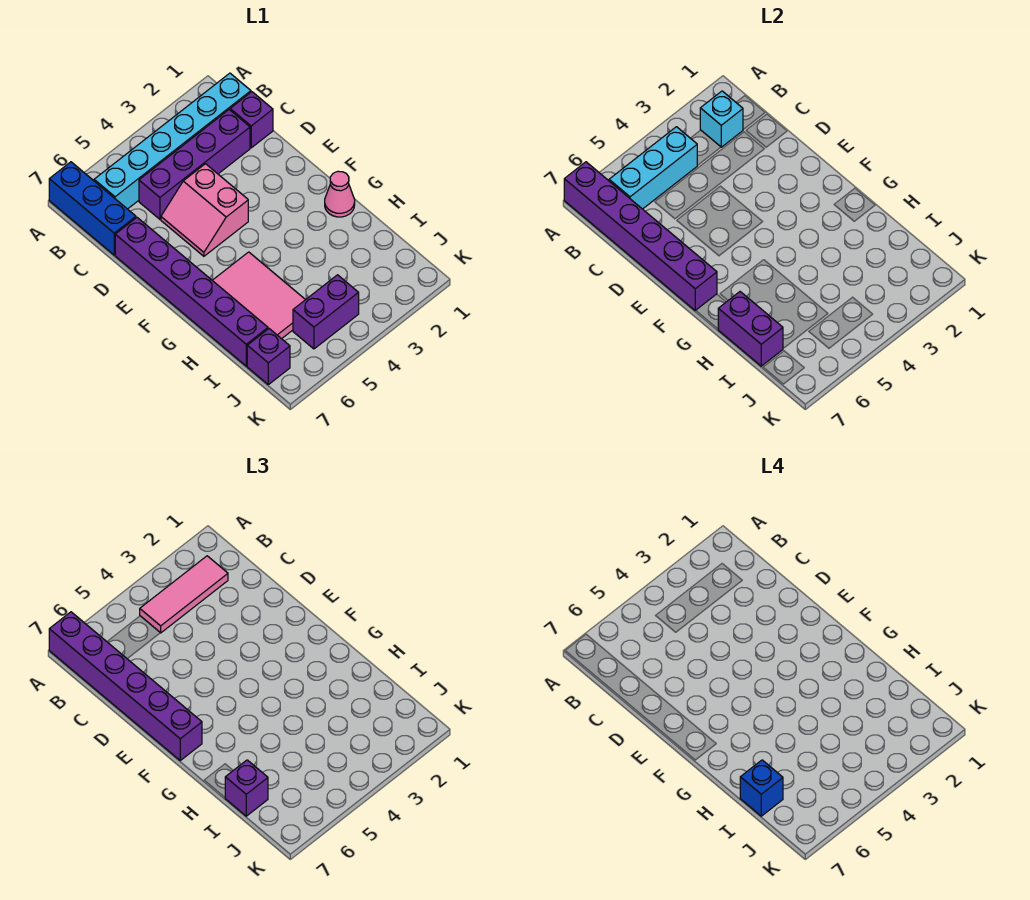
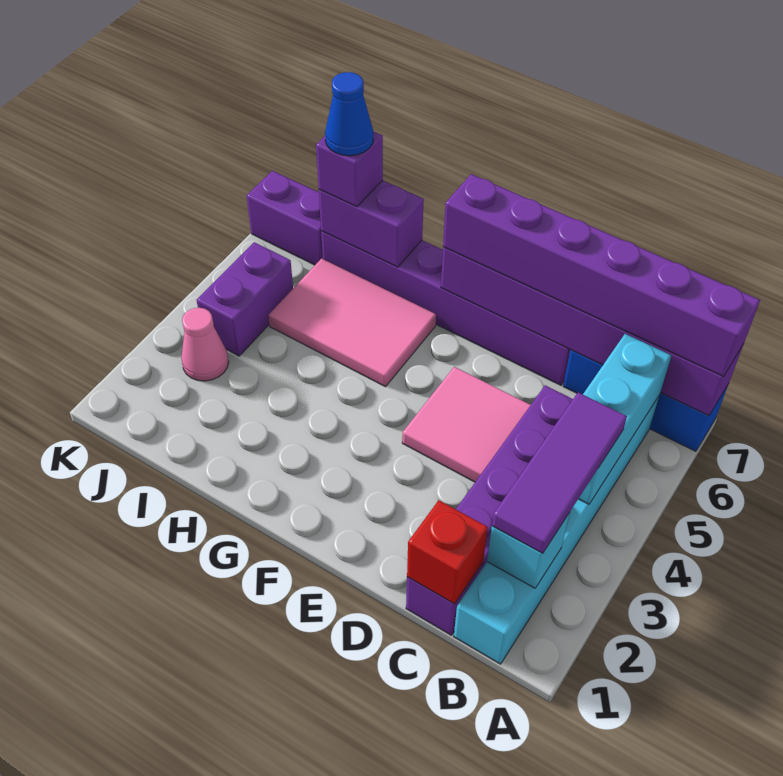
pink tile B2:B4 level 3 -> purple tile B2:B4 level 3
none -> red brick C1 level 2
pink slope D4:E5 level 1 top 4 -> pink tile D4:E5 level 1
pink cone G1 level 1 -> pink cone J3 level 1
blue brick I7 level 4 -> blue cone I7 level 4
purple brick J7 level 1 -> purple brick J7:K7 level 1

